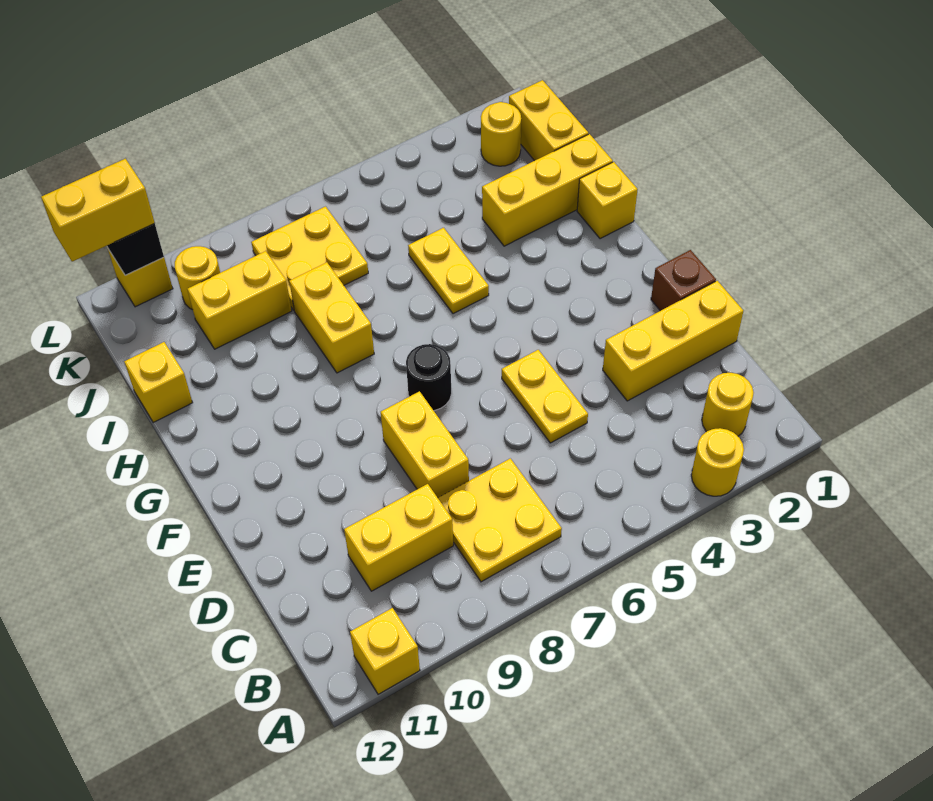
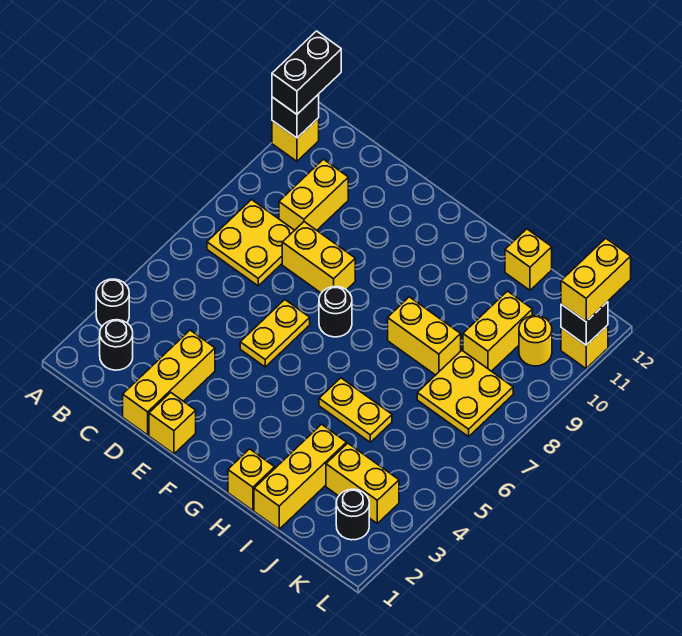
yellow round brick A3 level 1 -> black round brick A3 level 1
none -> black brick A11 level 2
none -> black brick A11:A12 level 3
yellow round brick B2 level 1 -> black round brick B2 level 1
yellow plate D5:E5 level 1 -> yellow plate E5:E6 level 1
brown brick E1 level 1 -> yellow brick E1 level 1
yellow brick J1:K1 level 1 -> yellow brick J3:K3 level 1
yellow round brick K2 level 1 -> black round brick K2 level 1

